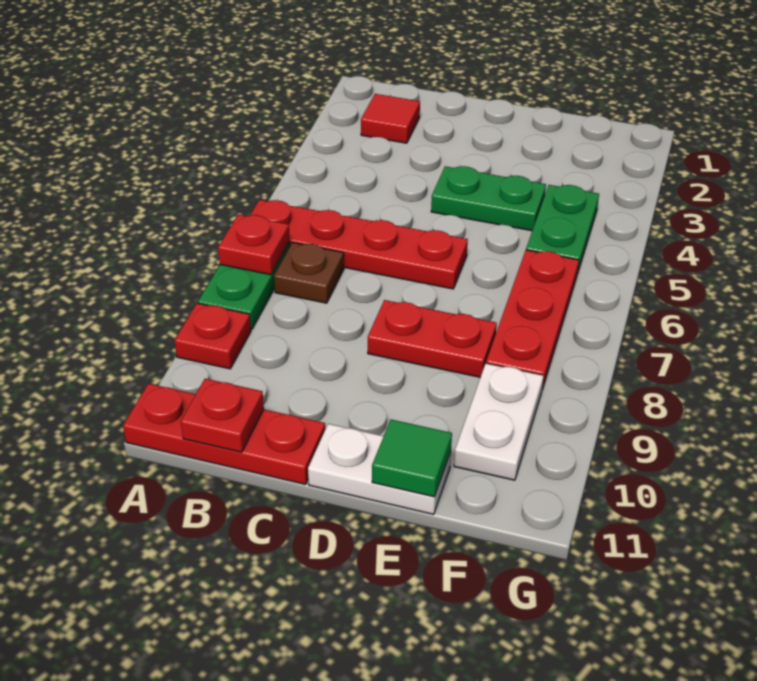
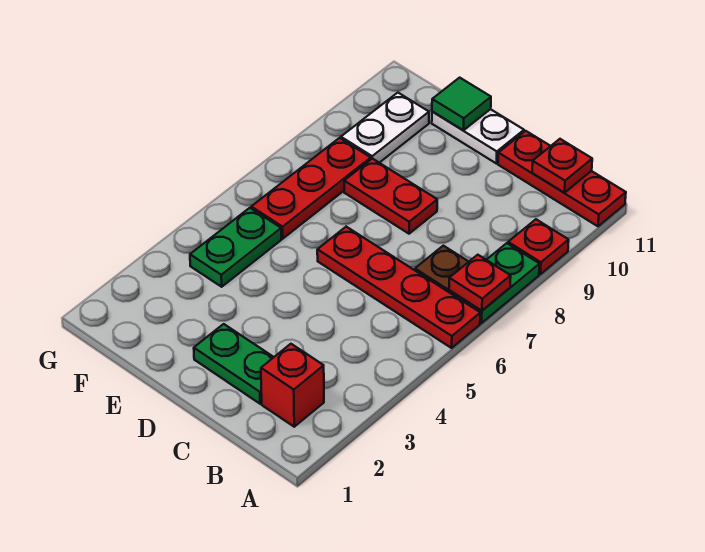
red tile B2 level 1 -> red brick B2 level 1
green plate D4:E4 level 1 -> green plate C2:D2 level 1

